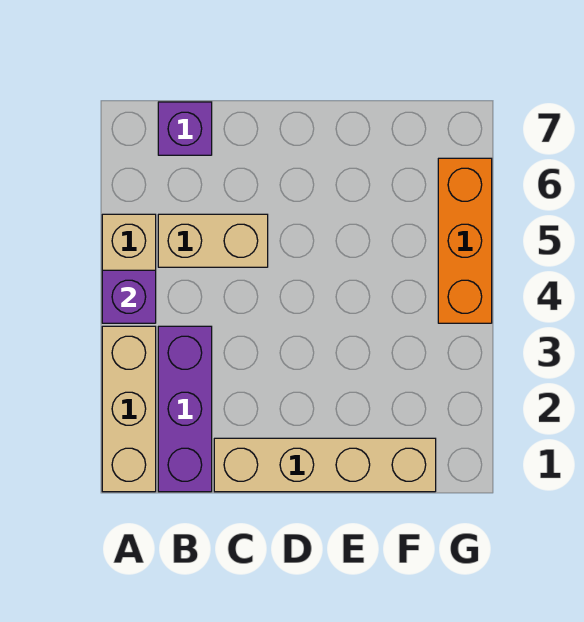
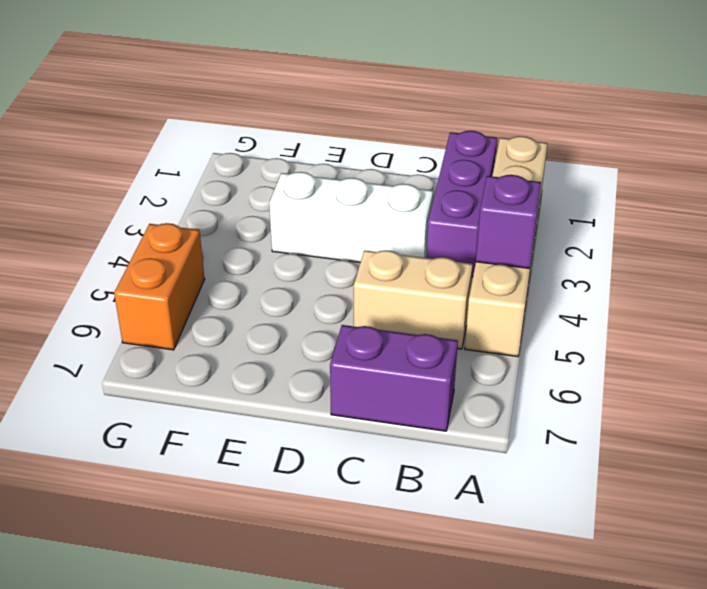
purple brick B7 level 1 -> purple brick B7:C7 level 1
tan brick C1:F1 level 1 -> none
none -> white brick C3:E3 level 1
orange brick G4:G6 level 1 -> orange brick G5:G6 level 1

